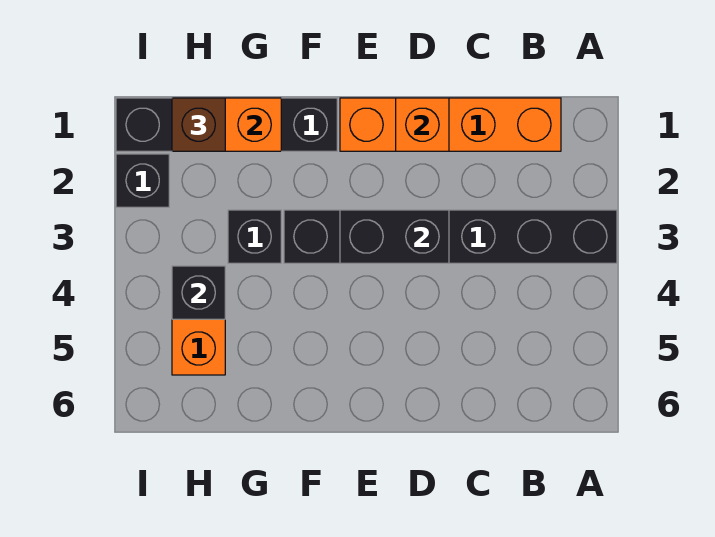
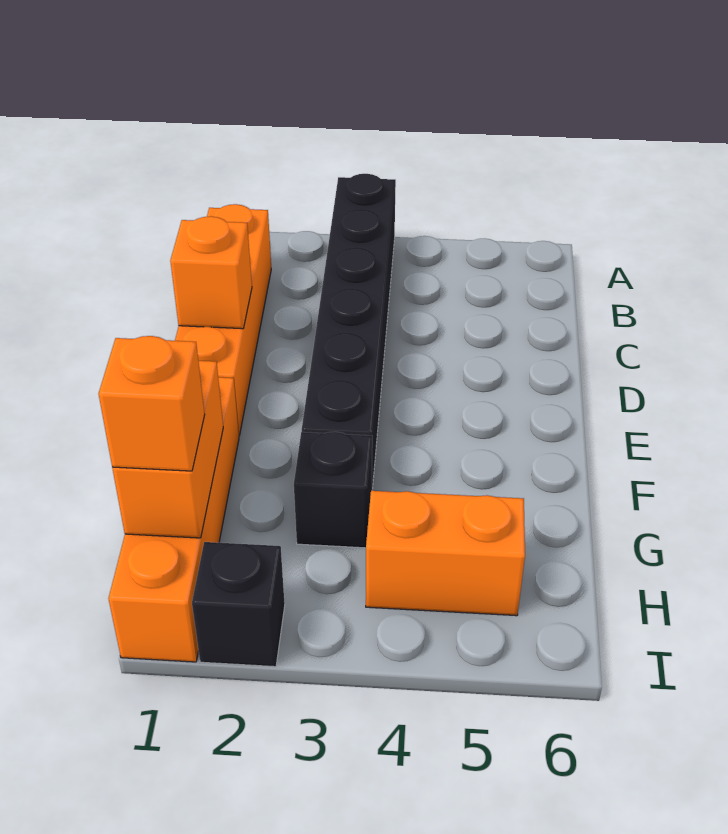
black brick D3:E3 level 2 -> none
black brick F1:I1 level 1 -> orange brick F1:I1 level 1
brown brick H1 level 3 -> orange brick H1 level 3
black brick H4 level 2 -> none

